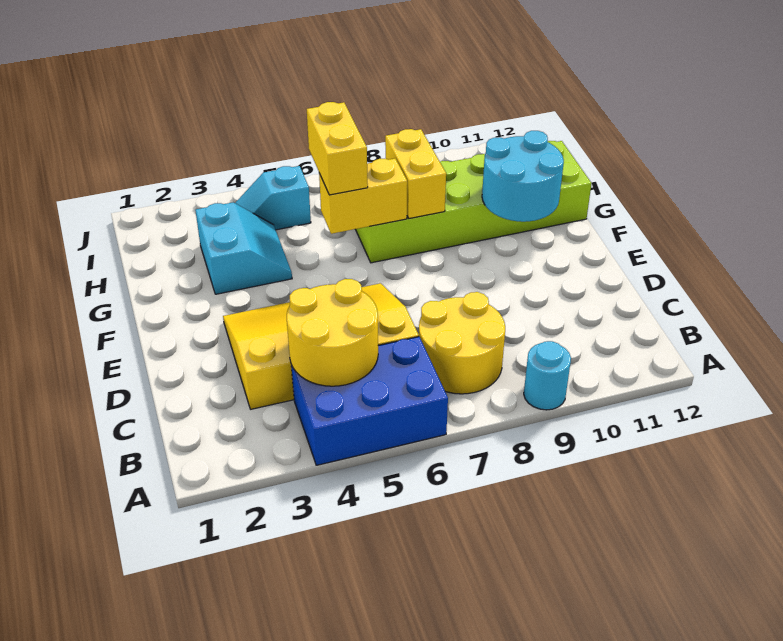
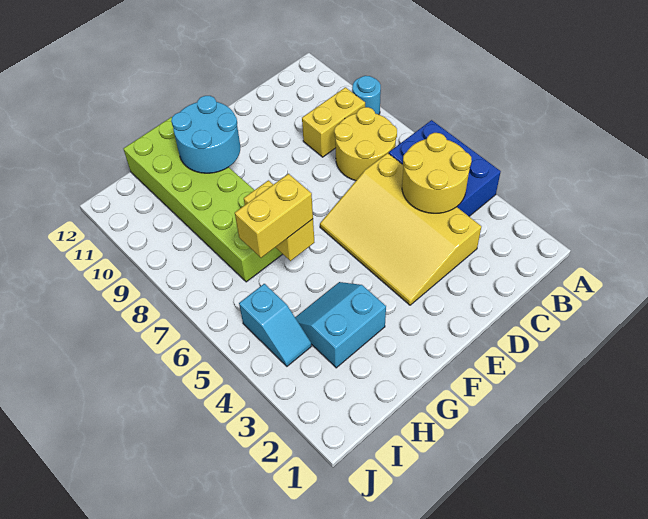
yellow brick G8:H8 level 2 -> yellow brick B9:C9 level 1

